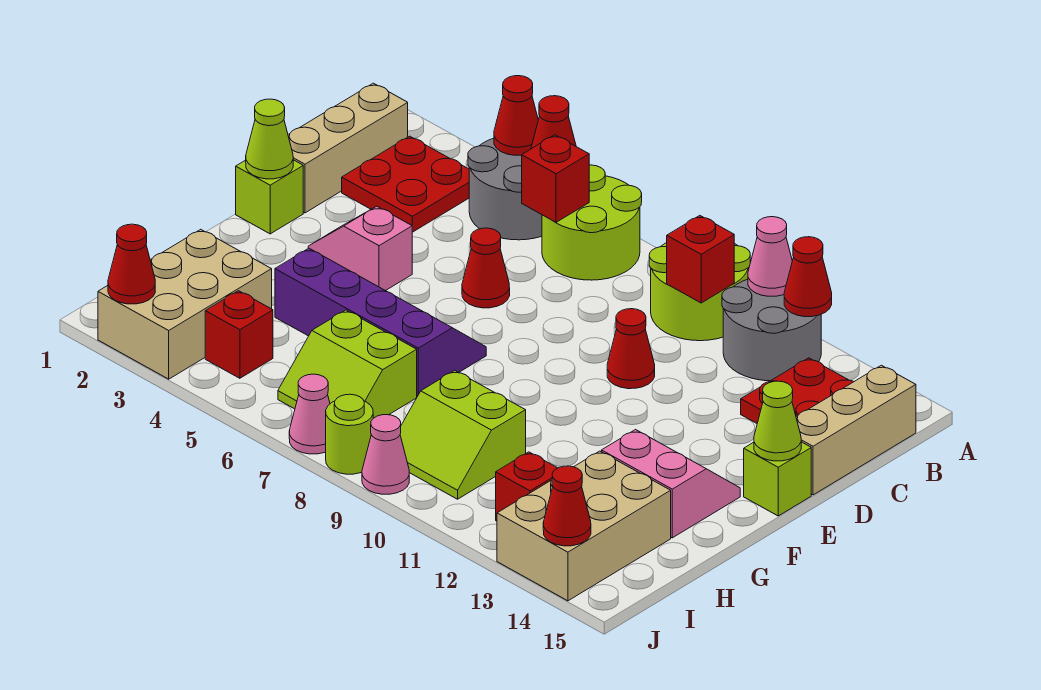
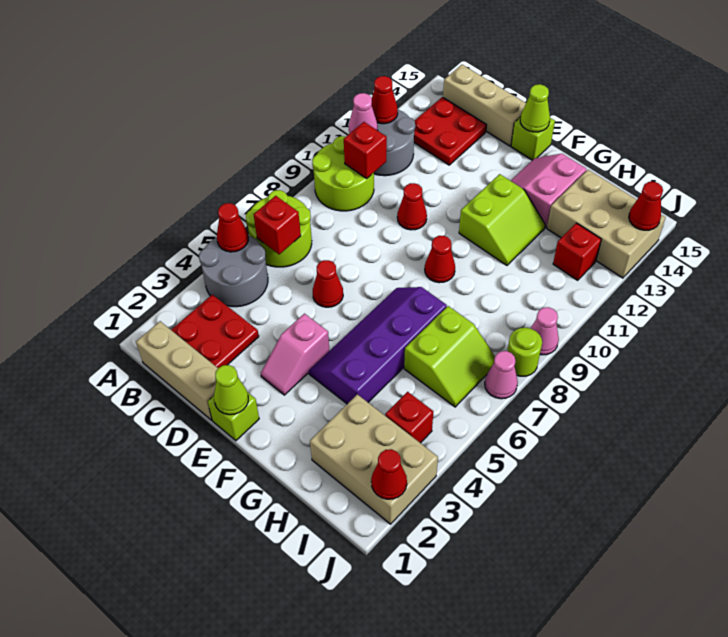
red cone A4 level 2 -> red cone F9 level 1
lime slope H9:I10 level 1 top H -> lime slope F11:G12 level 1 top F

